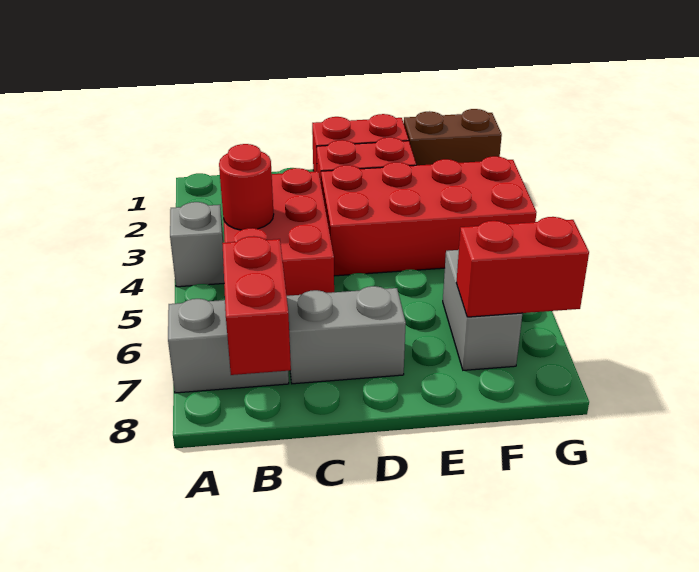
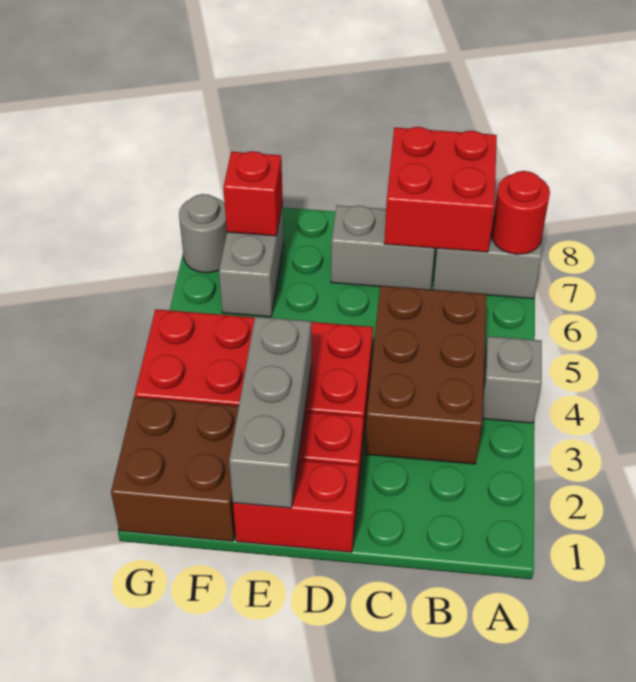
red brick B3:C5 level 1 -> brown brick B3:C5 level 1
red round brick B4 level 2 -> red round brick A7 level 2
red brick B7:B8 level 2 -> red brick B7:C8 level 2
none -> grey brick E1:E3 level 2
brown brick F1:G1 level 1 -> brown brick F1:G2 level 1
red brick F7:G7 level 2 -> red brick F7 level 2
none -> grey round brick G7 level 1

